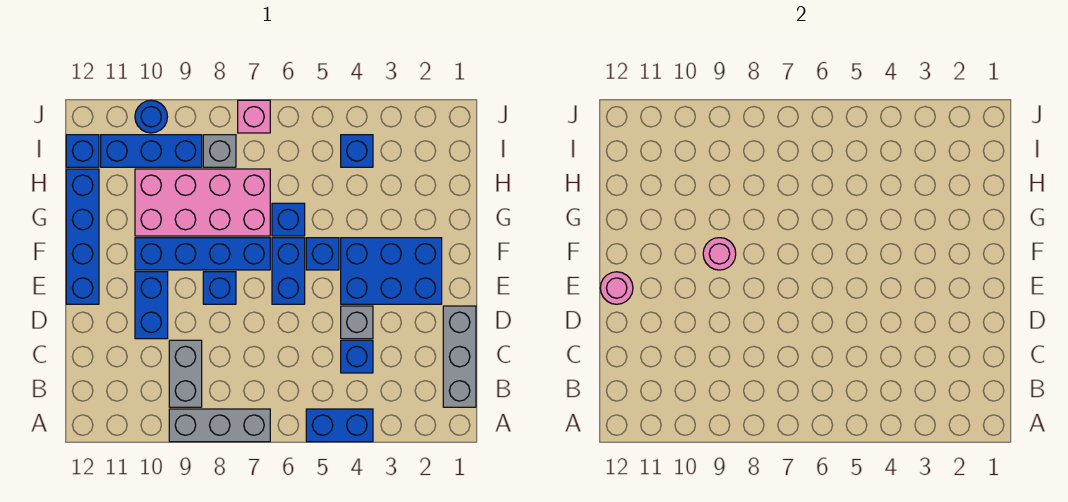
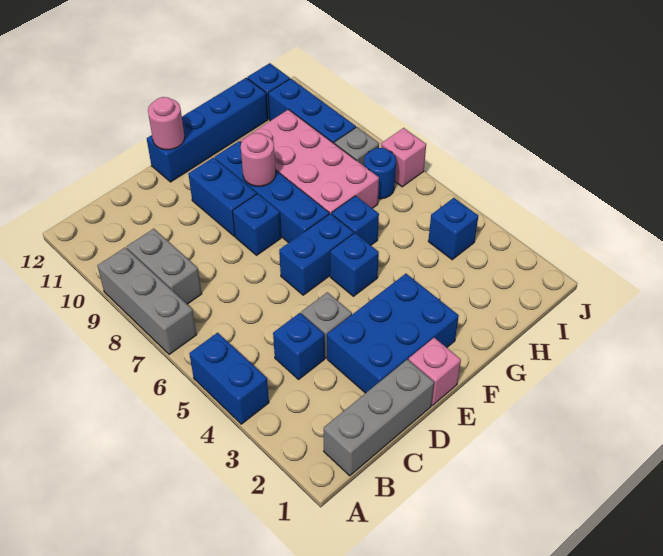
grey brick B9:C9 level 1 -> grey brick B8:B9 level 1
blue brick D10:E10 level 1 -> blue brick E9:E10 level 1
none -> pink brick E1 level 1
blue brick E2:F4 level 1 -> blue brick D2:F3 level 1
blue round brick J10 level 1 -> blue round brick I7 level 1

